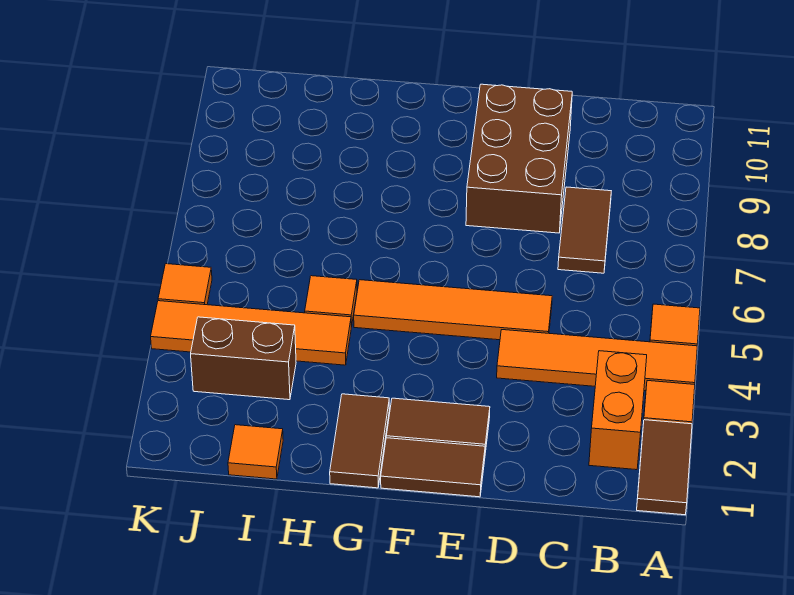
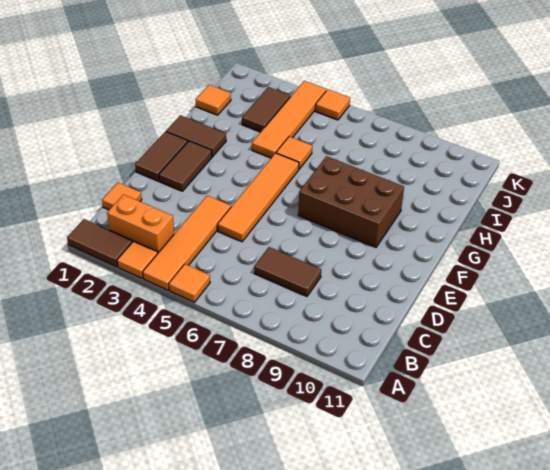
none -> orange tile C1 level 1
brown brick D8:E10 level 1 -> brown brick F7:G9 level 1
brown brick I3:J3 level 1 -> brown tile I3:J3 level 1

